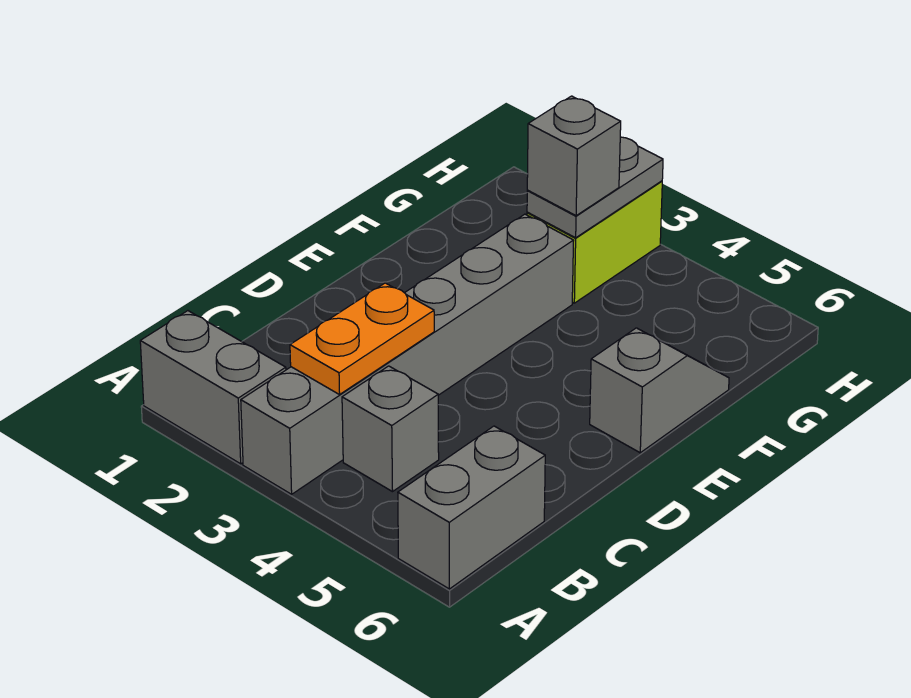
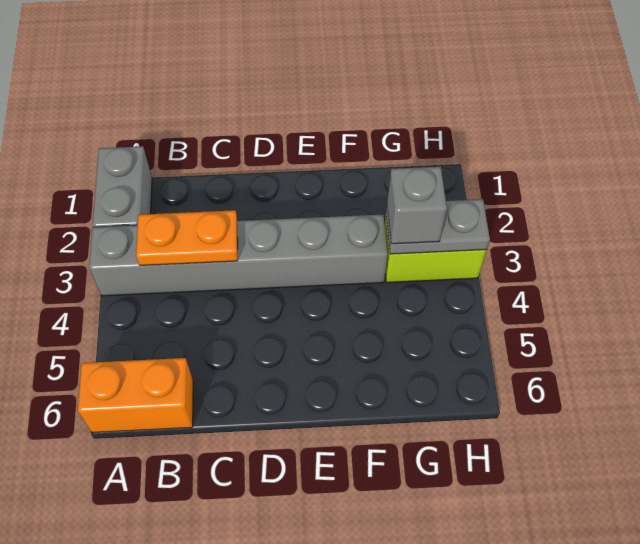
grey brick A6:B6 level 1 -> orange brick A6:B6 level 1
grey brick B4 level 1 -> none
grey slope E6:F6 level 1 top E -> none

